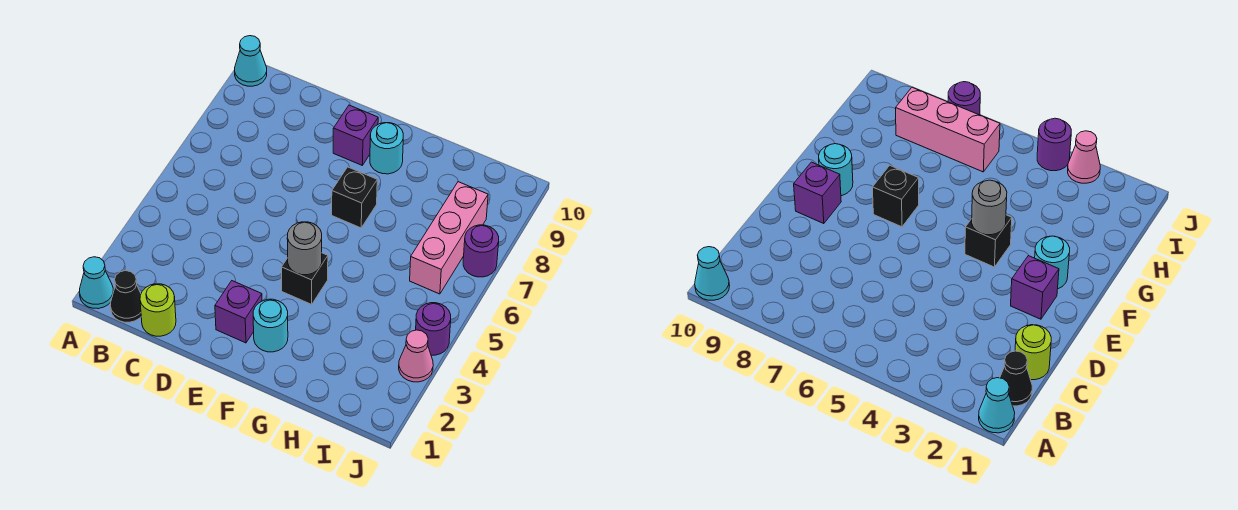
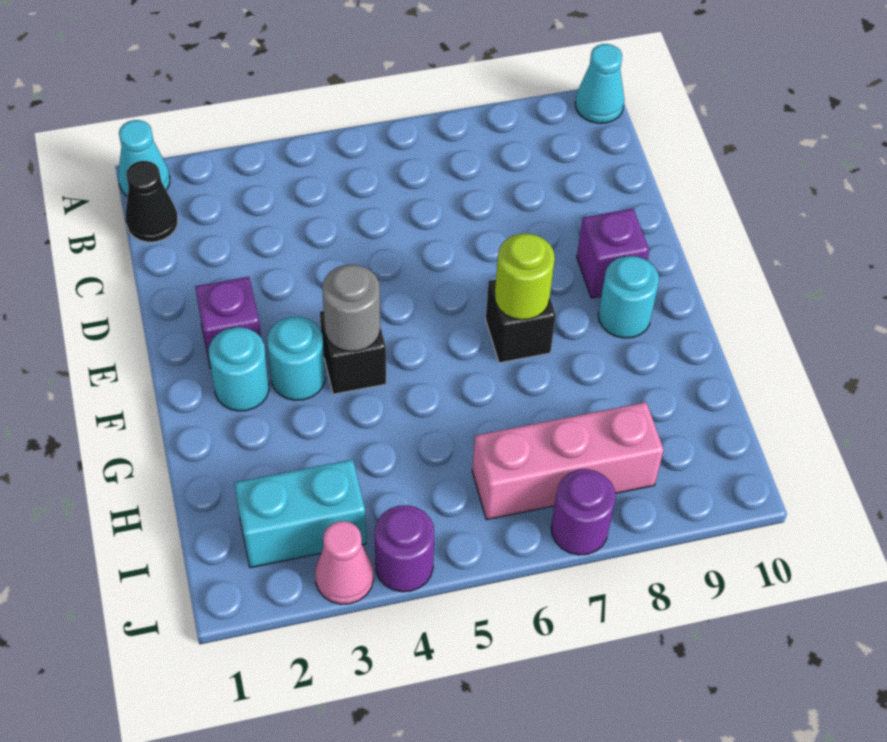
lime round brick C1 level 1 -> lime round brick F7 level 2
none -> cyan round brick F3 level 1
none -> cyan brick I2:I3 level 1

